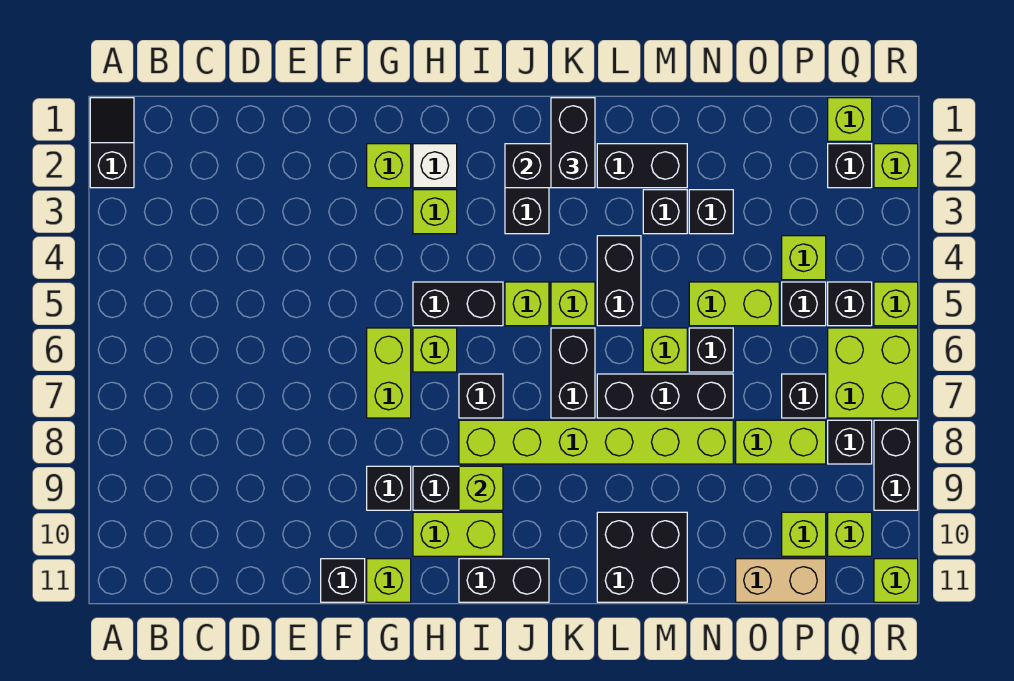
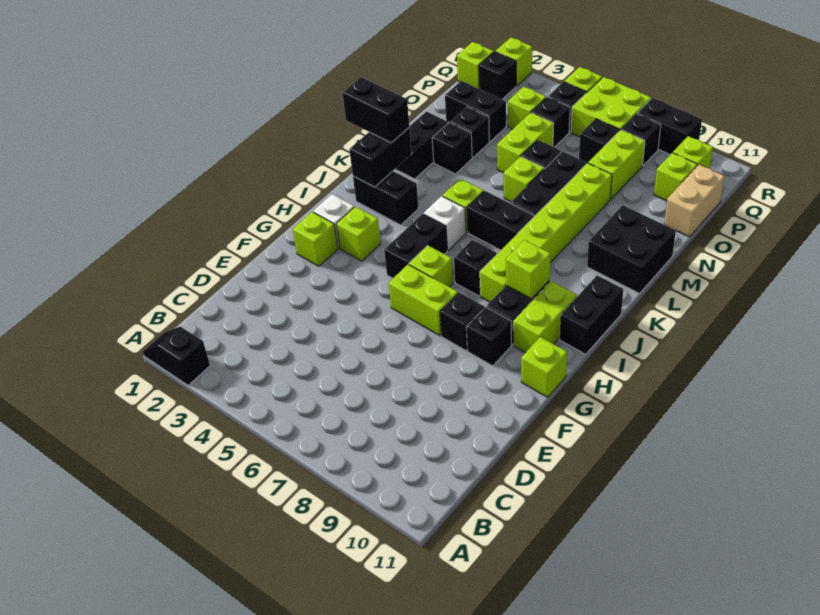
black brick F11 level 1 -> black brick G8 level 1
lime brick J5 level 1 -> white brick J5 level 1
black brick L4:L5 level 1 -> black brick O2:O3 level 1
lime brick R11 level 1 -> none

